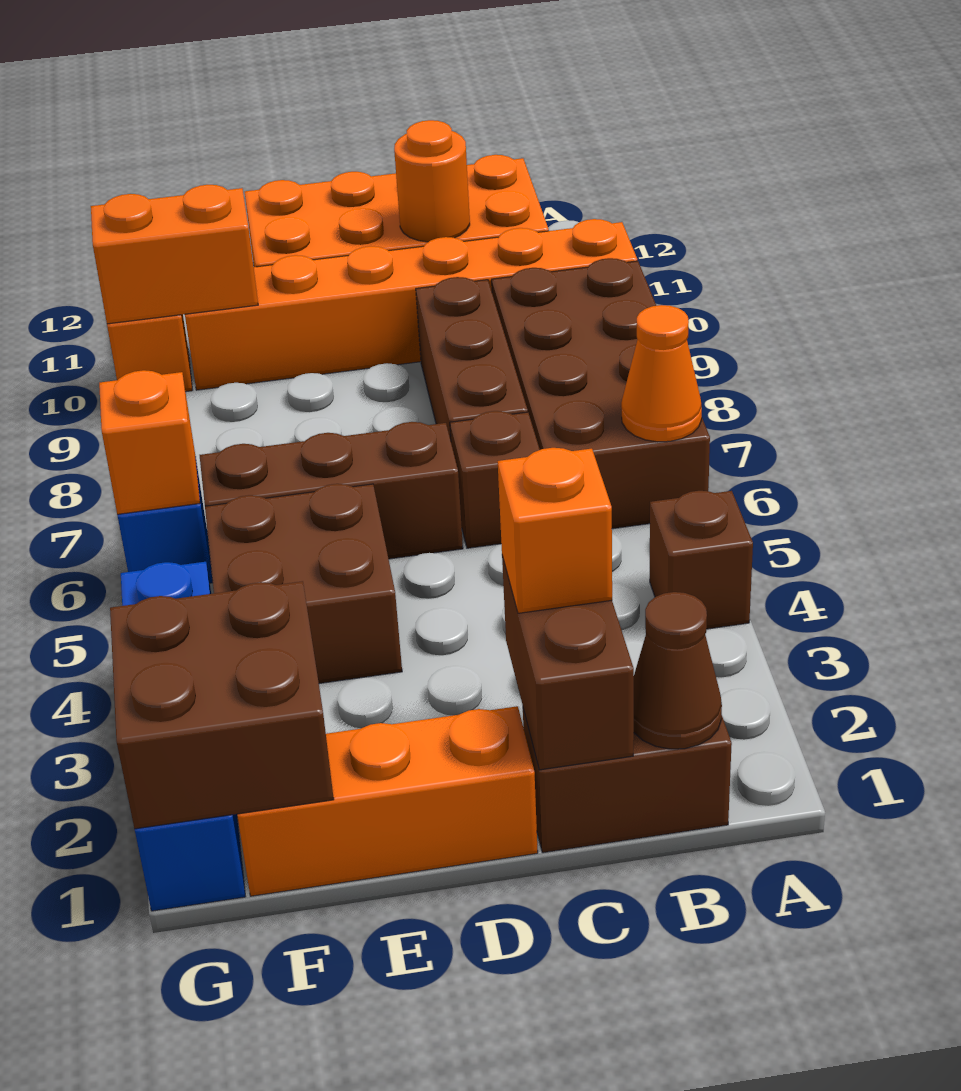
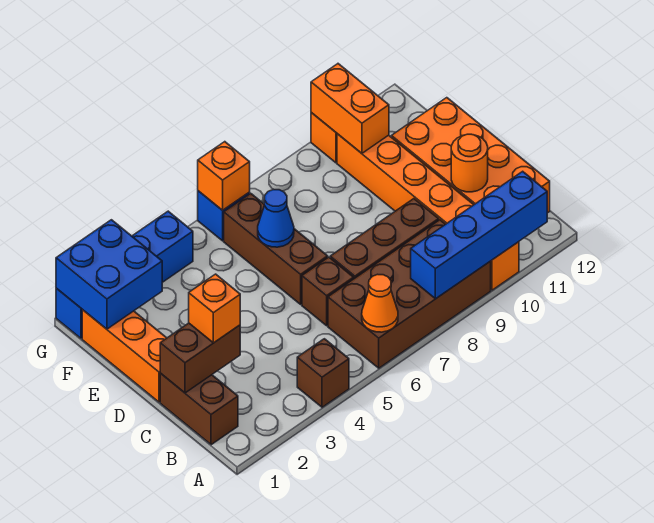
none -> blue brick A8:A11 level 2
brown cone B1 level 2 -> none
brown brick E4:F5 level 1 -> none
none -> blue cone E6 level 2
brown brick F1:G2 level 2 -> blue brick F1:G2 level 2

